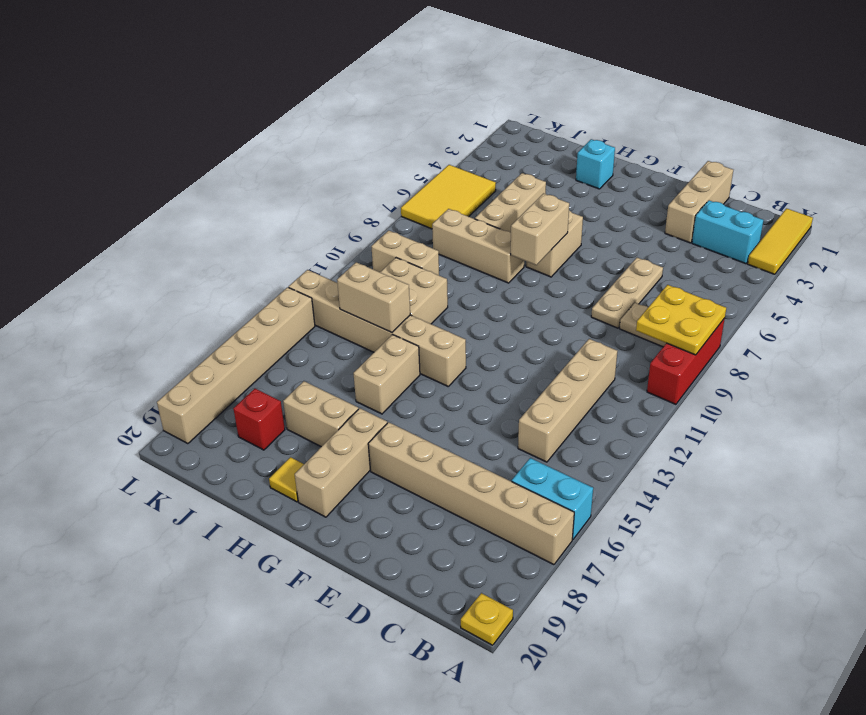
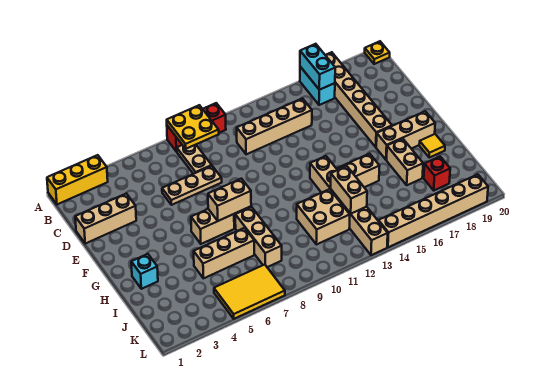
yellow tile A1:A3 level 1 -> yellow brick A1:A3 level 1
cyan brick B3:C3 level 1 -> cyan brick A16:B16 level 2
tan brick J10:K10 level 1 -> none

